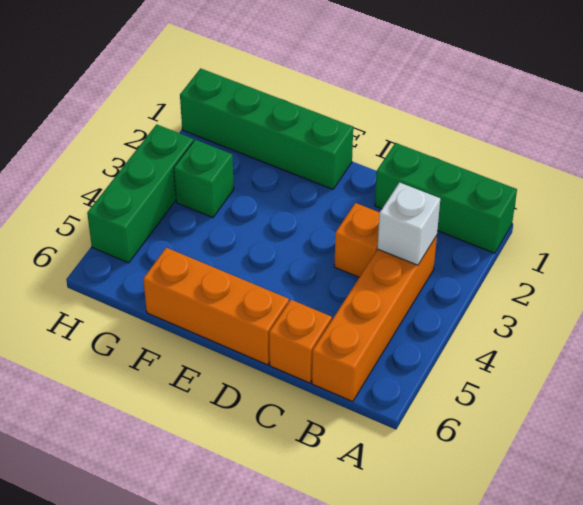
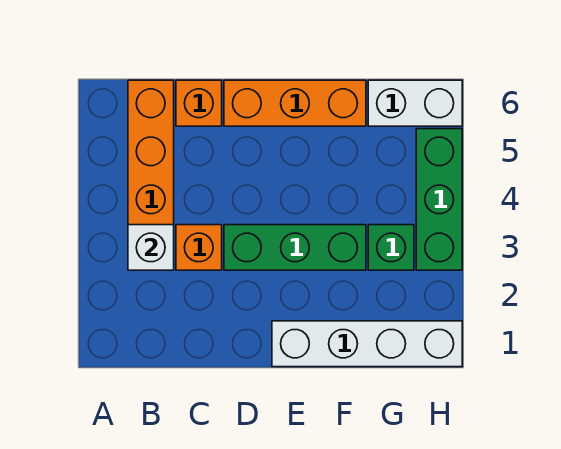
green brick A1:C1 level 1 -> green brick D3:F3 level 1
green brick E1:H1 level 1 -> white brick E1:H1 level 1
none -> white brick G6:H6 level 1

